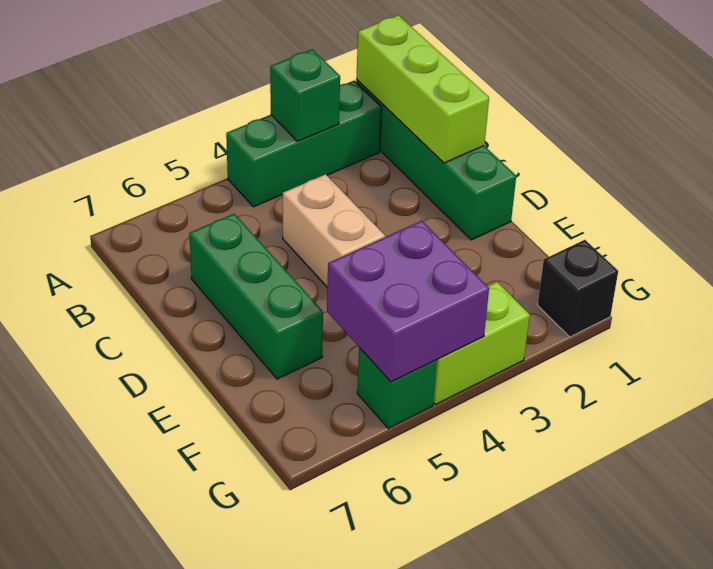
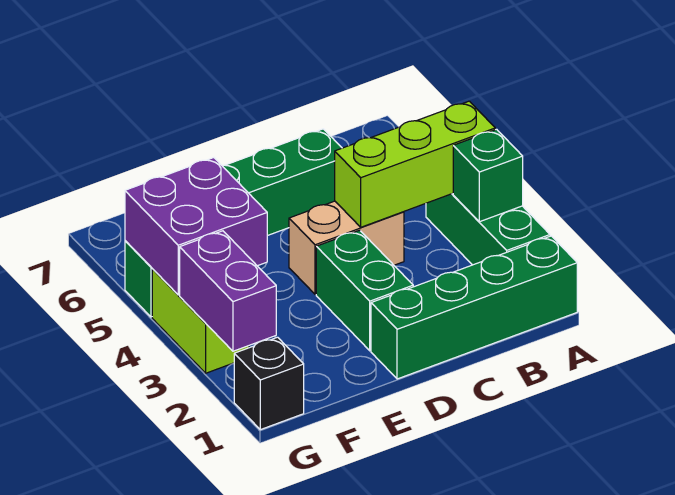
lime brick A1:C1 level 2 -> lime brick A4:C4 level 2
none -> green brick D2:D3 level 1
none -> purple brick G2:G3 level 2

